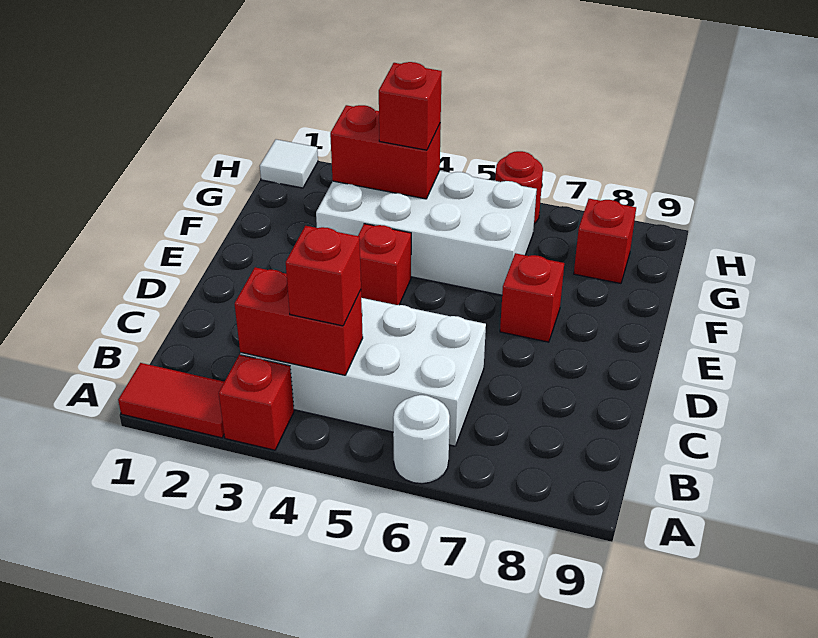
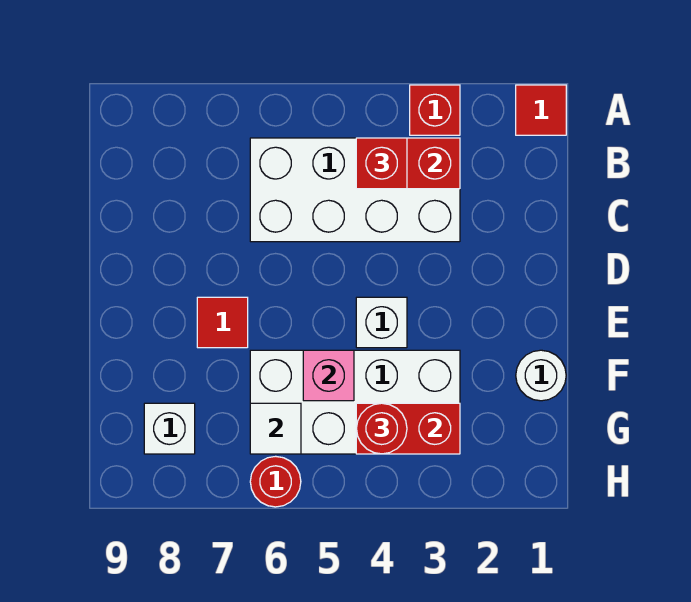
red tile A1:A2 level 1 -> red tile A1 level 1
white round brick A6 level 1 -> white round brick F1 level 1
red brick E4 level 1 -> white brick E4 level 1
red brick E7 level 1 -> red tile E7 level 1
none -> pink brick F5 level 2
red brick G4 level 3 -> red round brick G4 level 3
red brick G8 level 1 -> white brick G8 level 1
white tile H1 level 1 -> white tile G6 level 2

